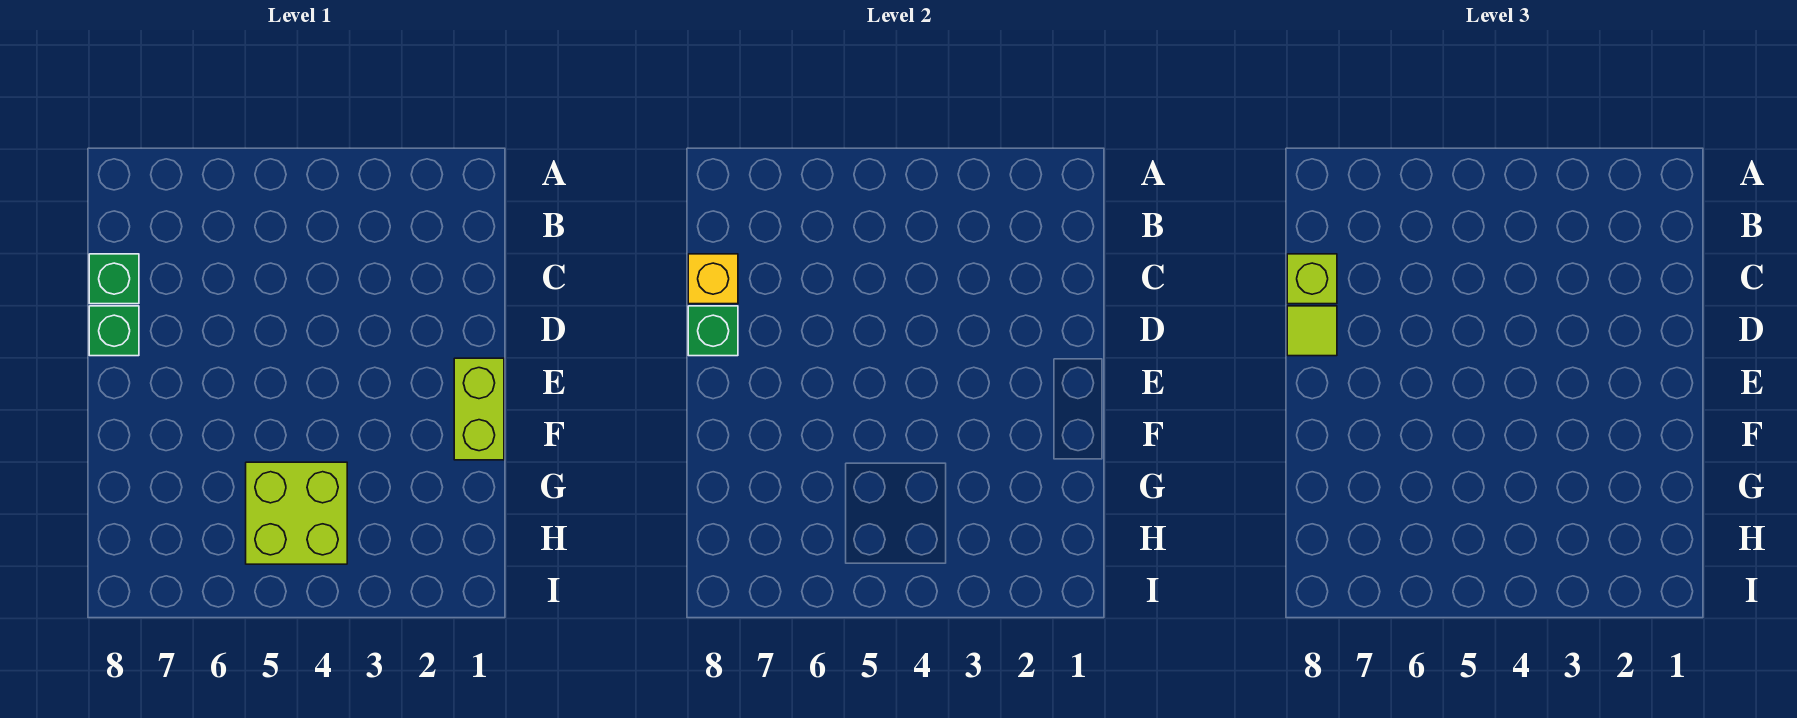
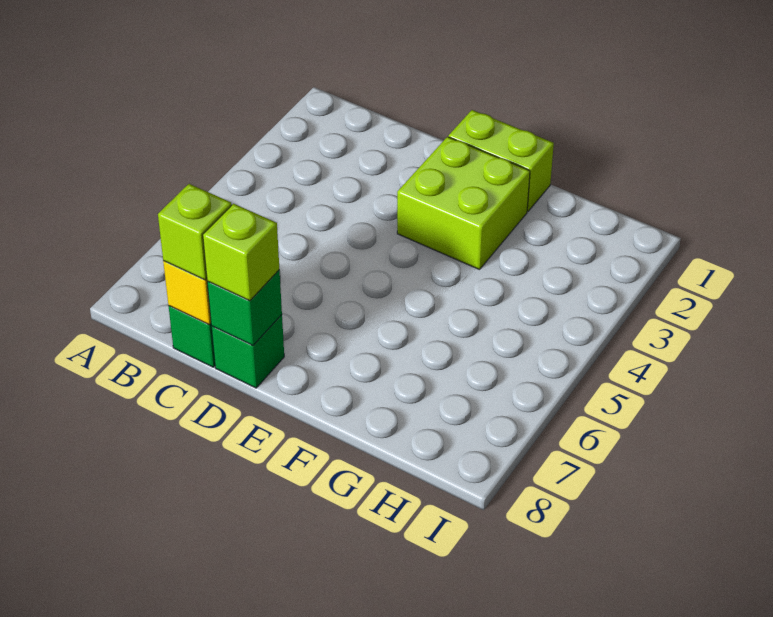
lime tile D8 level 3 -> lime brick D8 level 3
lime brick G4:H5 level 1 -> lime brick E2:F3 level 1

